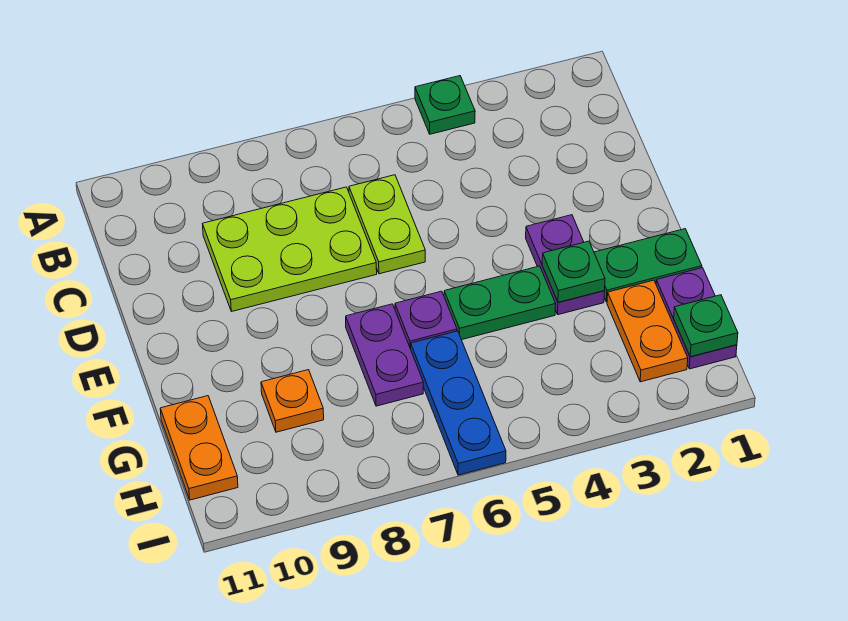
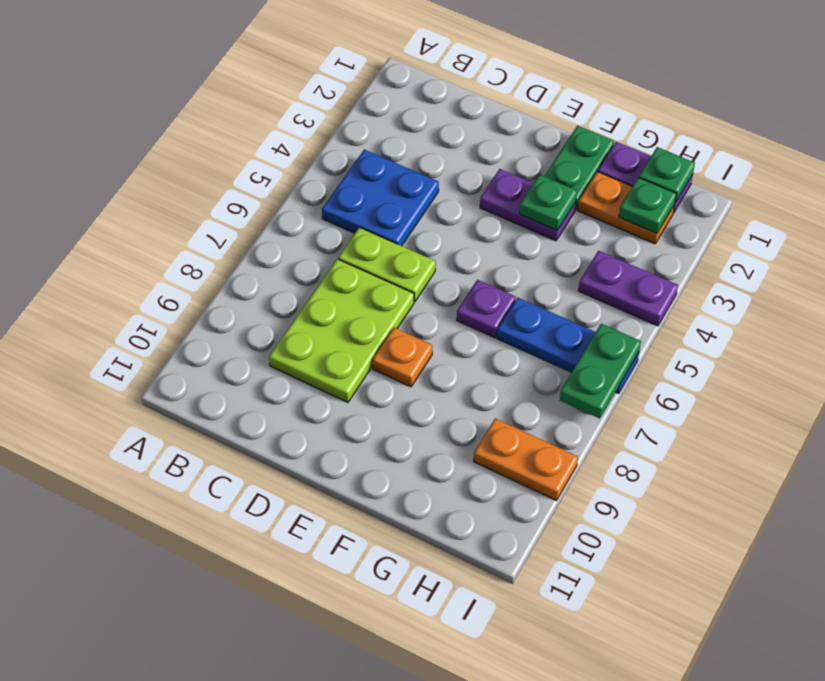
green plate A4 level 1 -> green plate H2 level 2
none -> blue plate B4:C5 level 1
green plate F4:F5 level 1 -> green plate I6:I7 level 2
purple plate F7:G7 level 1 -> purple plate H4:I4 level 1
orange plate G9 level 1 -> orange plate E8 level 1
orange plate G11:H11 level 1 -> orange plate H9:I9 level 1

